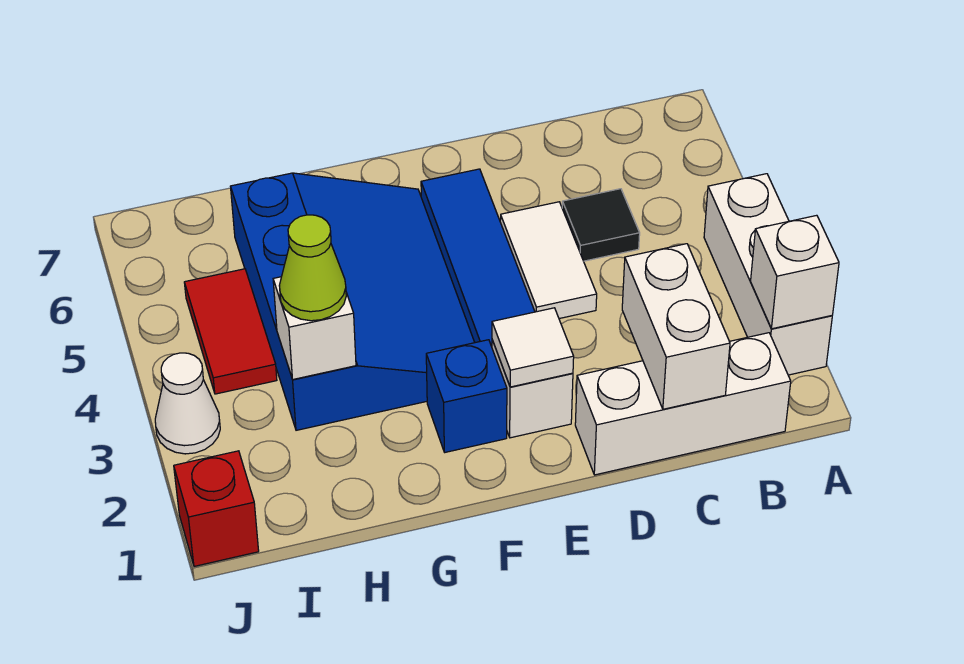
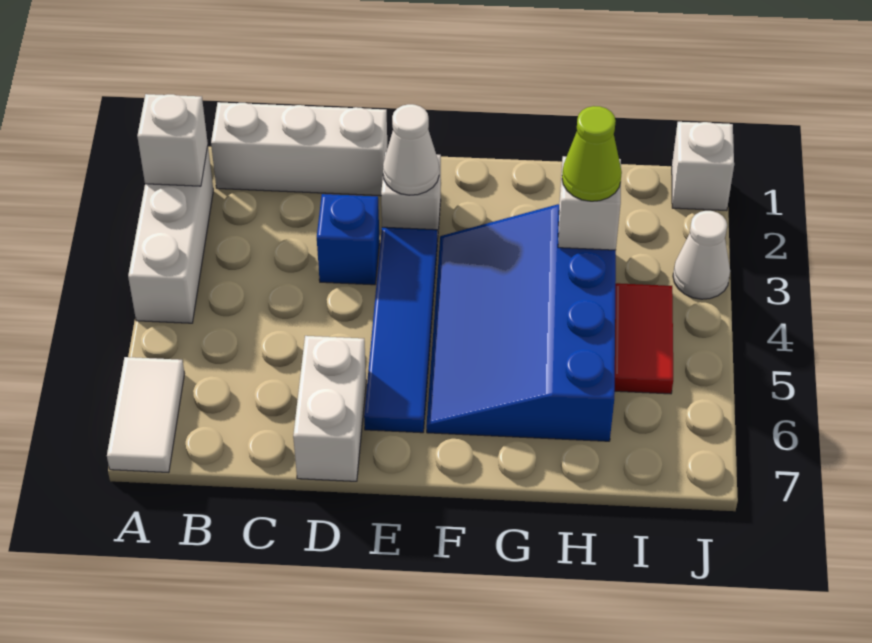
white brick C1:C2 level 2 -> white brick D6:D7 level 1
black tile C5 level 1 -> none
white tile D4:D5 level 1 -> white tile A6:A7 level 1
white tile E2 level 2 -> white cone E2 level 2
blue brick F2 level 1 -> blue brick D3 level 1
red brick J1 level 1 -> white brick J1 level 1

